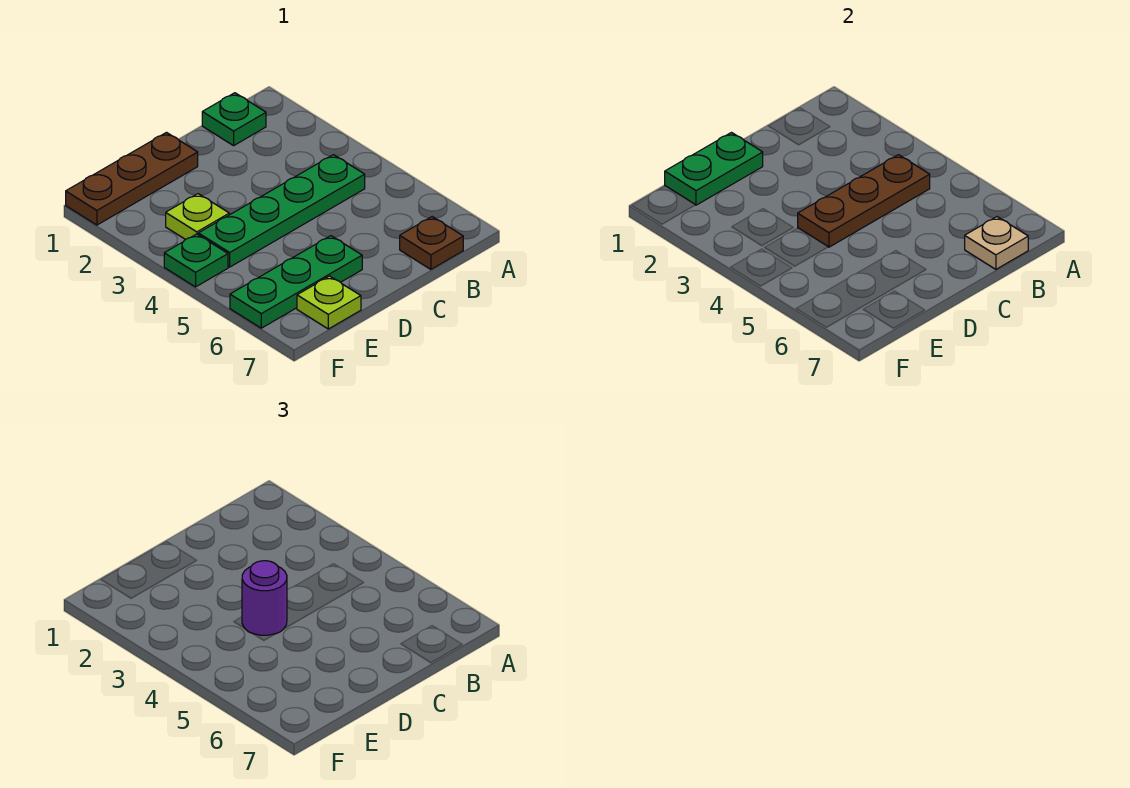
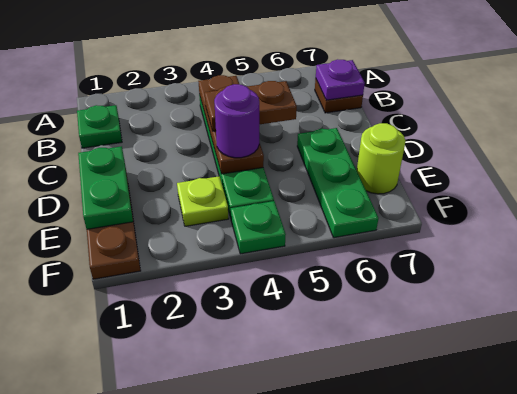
tan plate B7 level 2 -> purple plate B7 level 2
none -> brown plate C4:C5 level 3
lime plate E7 level 1 -> lime round brick E7 level 1

